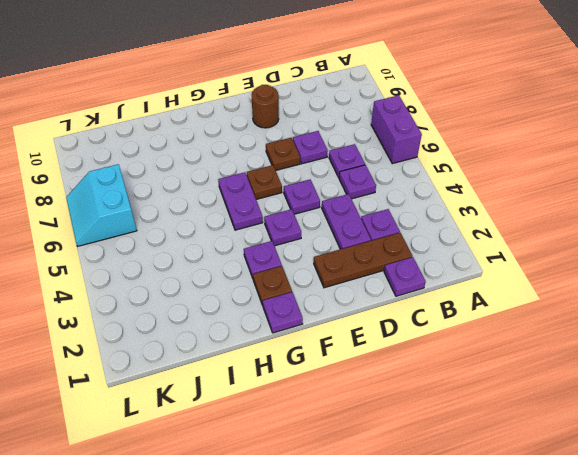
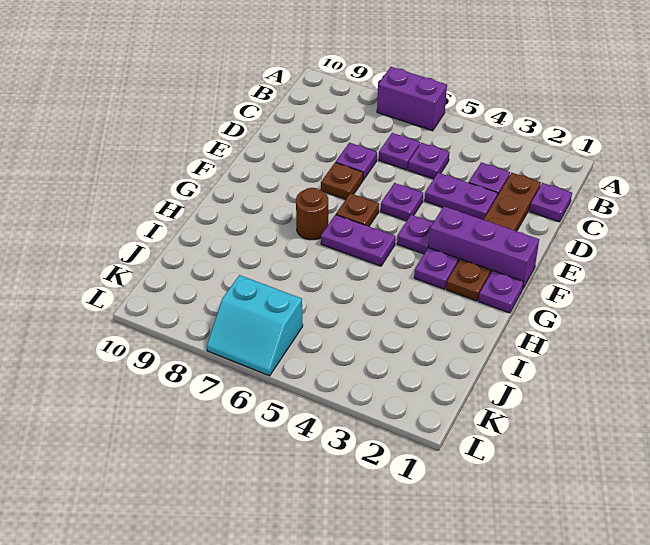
brown round brick E9 level 1 -> brown round brick G7 level 1
none -> purple brick F1:F3 level 1

